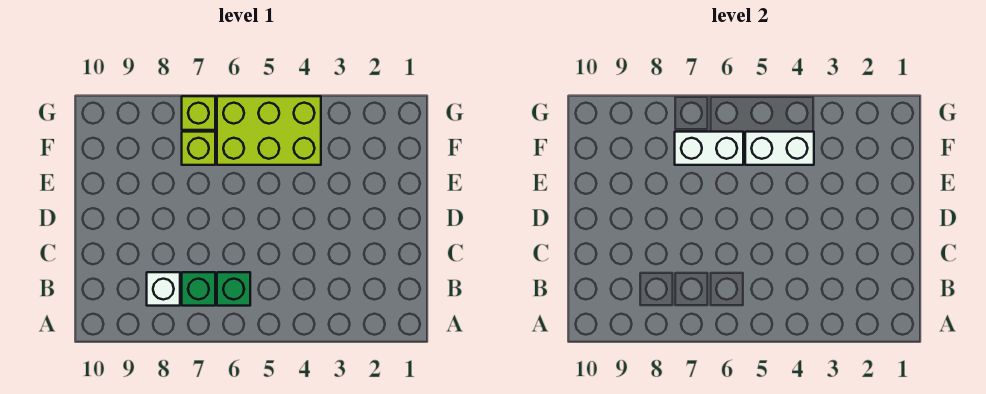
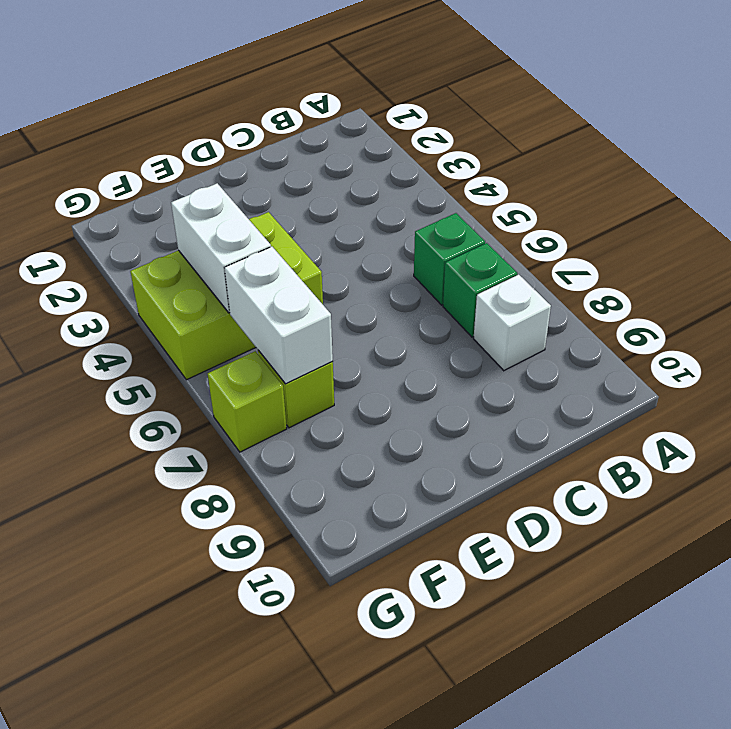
lime brick F4:G6 level 1 -> lime brick E4:G5 level 1

